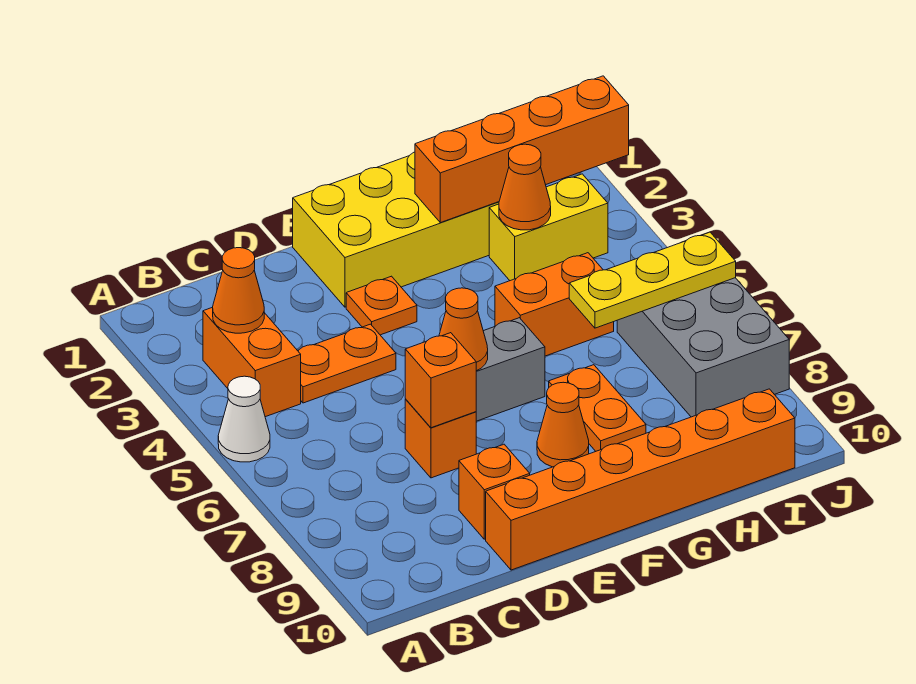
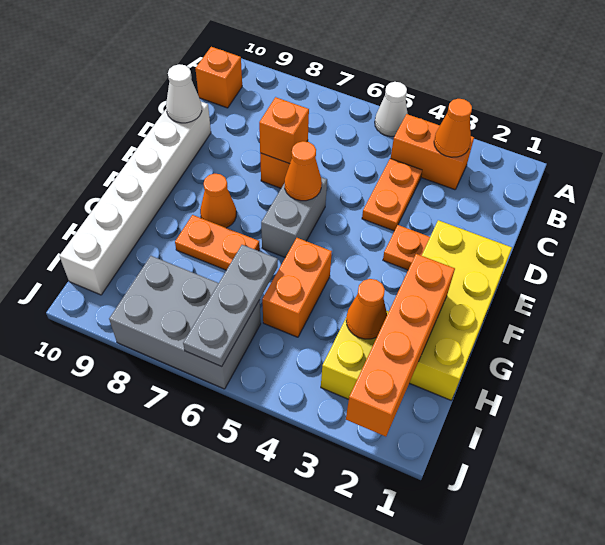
orange brick D9 level 1 -> orange brick B10 level 1
orange brick D10:I10 level 1 -> white brick D10:I10 level 1
none -> white cone D10 level 2
yellow plate H6:J6 level 2 -> grey plate H6:J6 level 2

